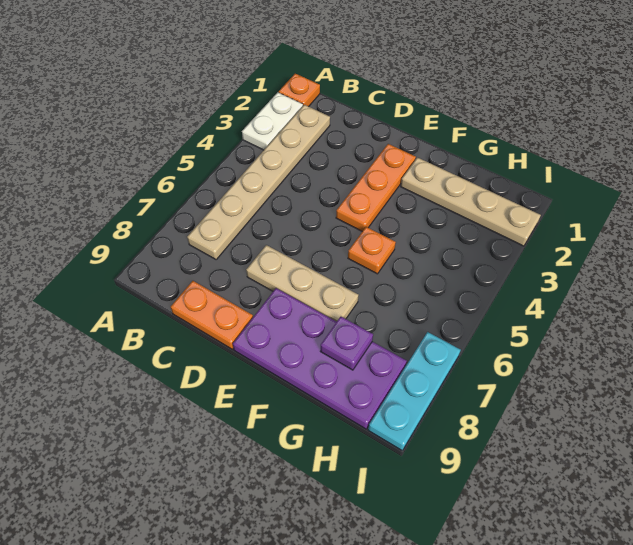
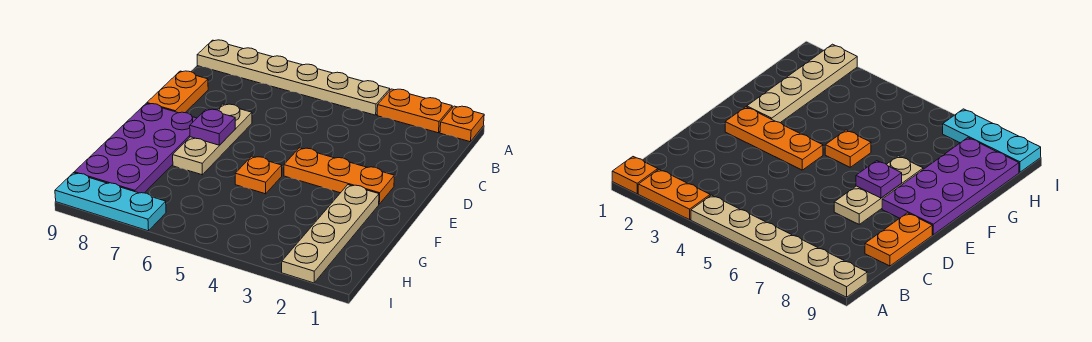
white plate A2:A3 level 1 -> orange plate A2:A3 level 1
tan plate B2:B7 level 1 -> tan plate A4:A9 level 1
purple plate G8 level 2 -> purple plate E7 level 2

